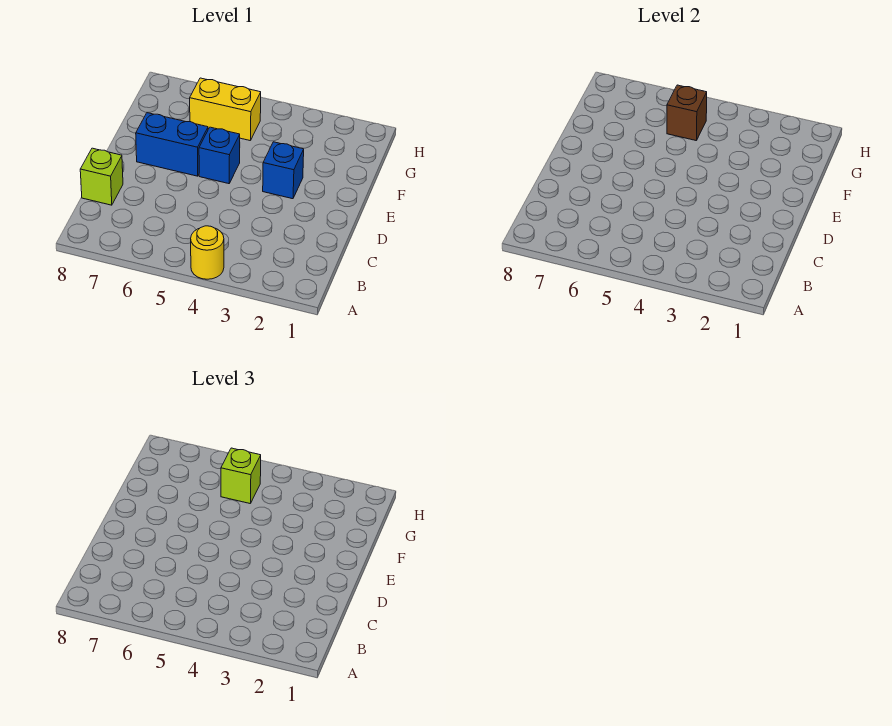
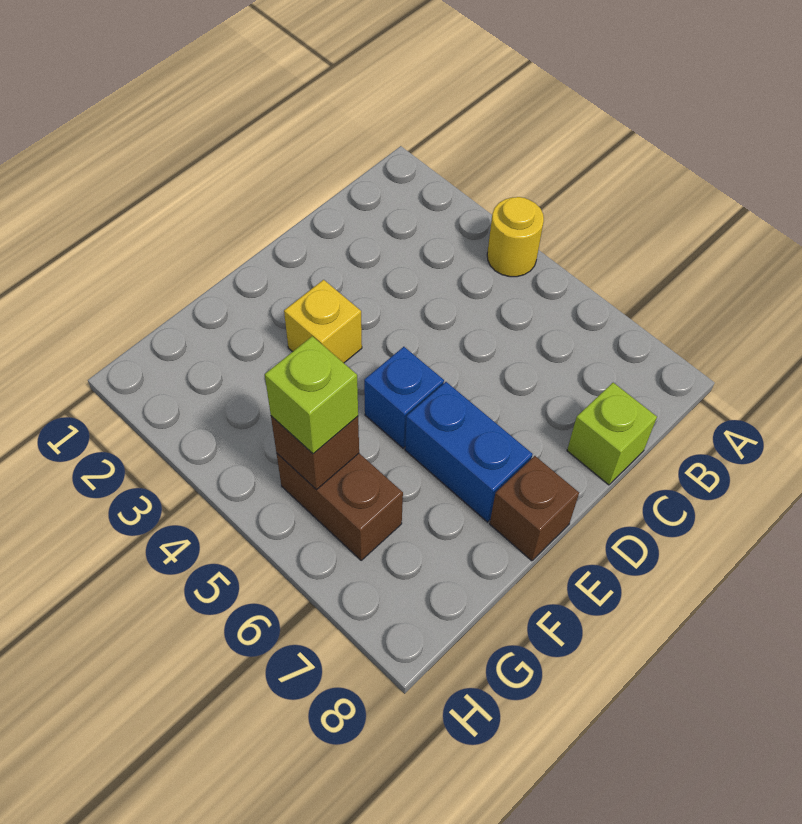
blue brick E3 level 1 -> yellow brick E3 level 1
none -> brown brick E8 level 1
yellow brick G5:G6 level 1 -> brown brick G5:G6 level 1

